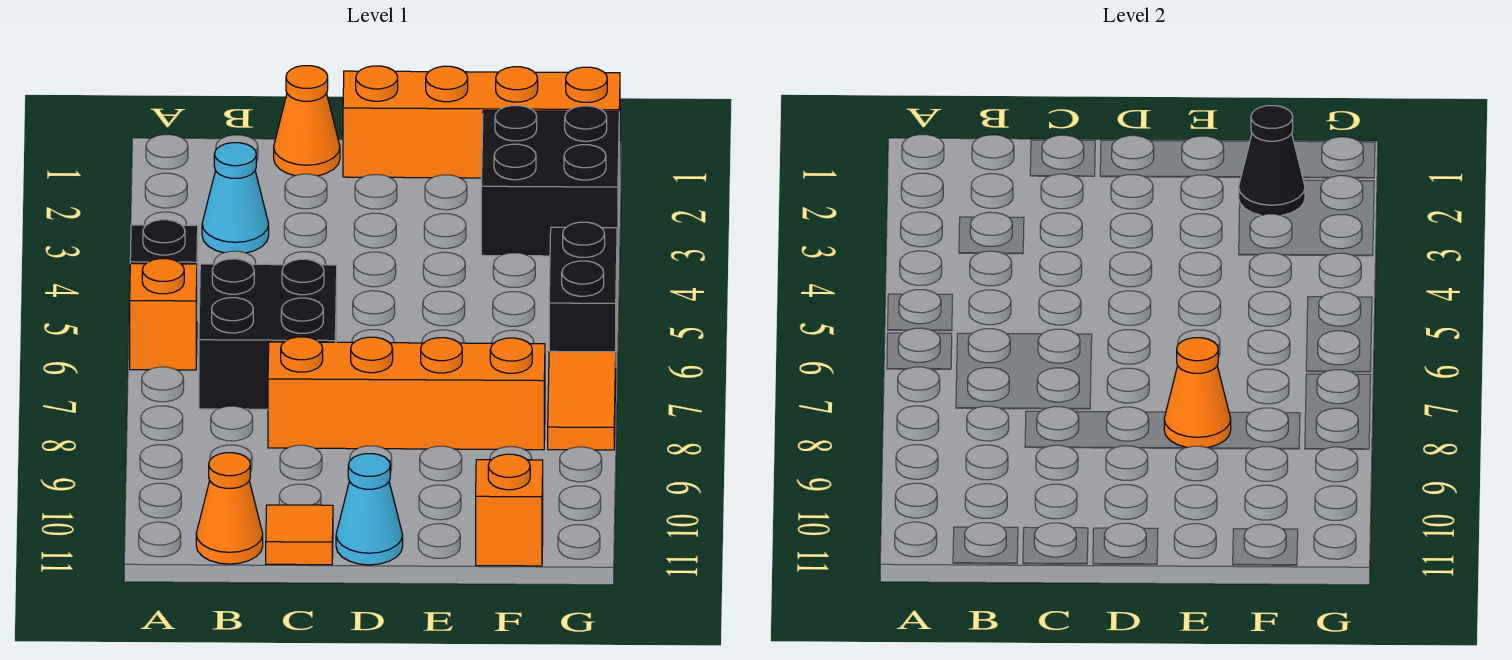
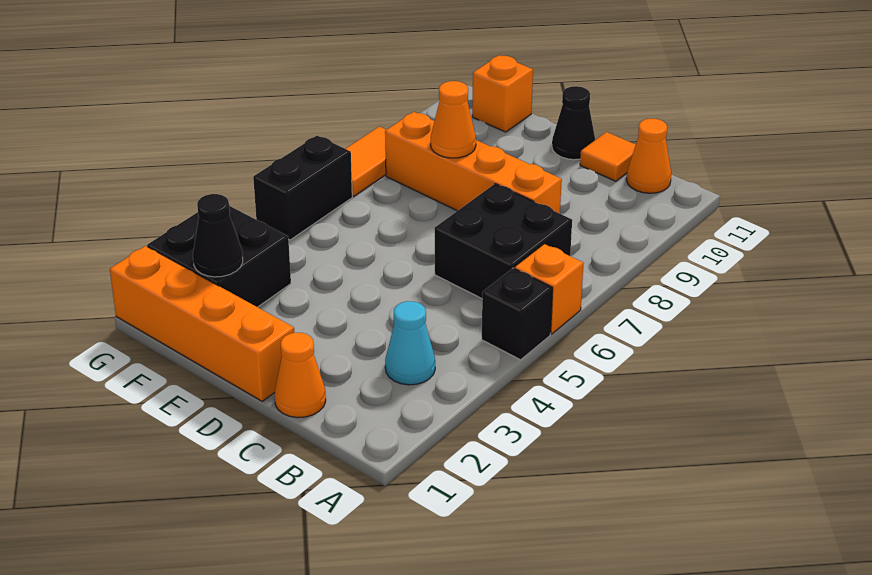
cyan cone D11 level 1 -> black cone D11 level 1

